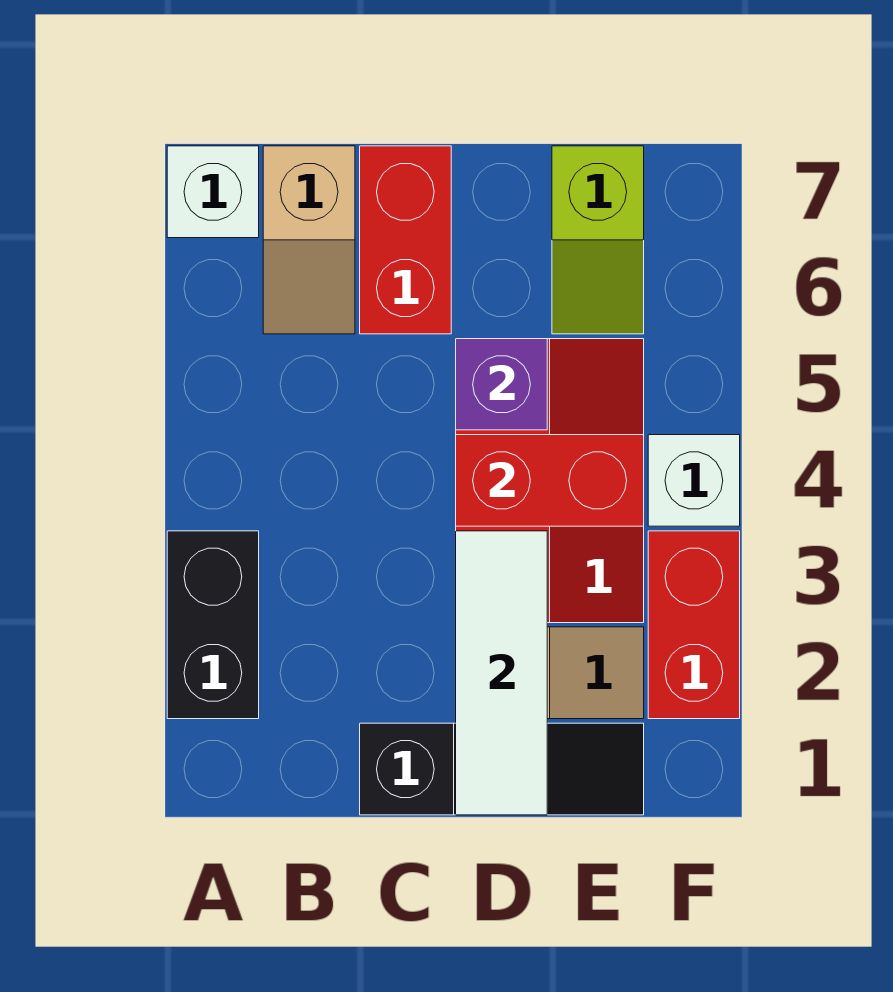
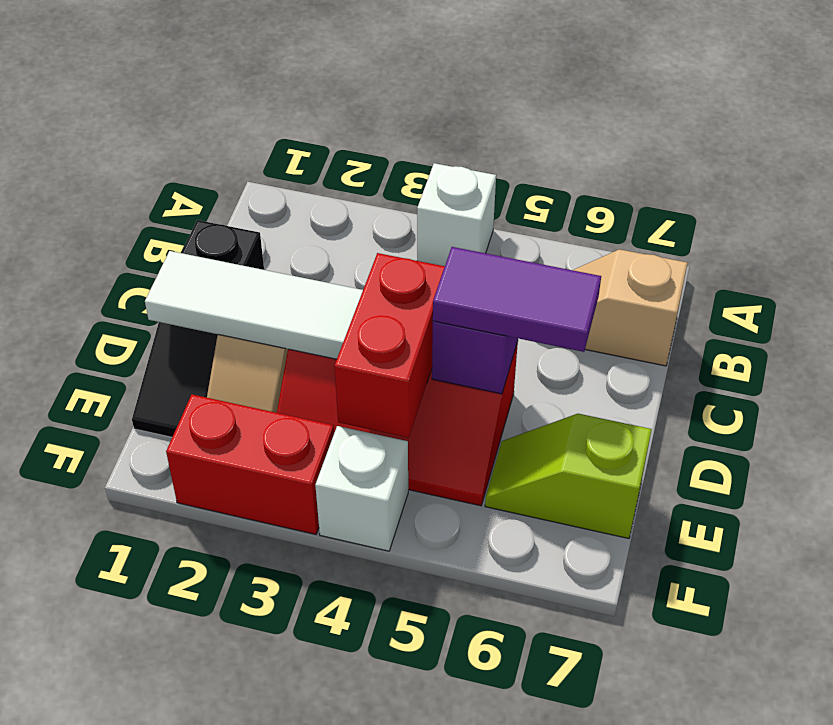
black brick A2:A3 level 1 -> none
white brick A7 level 1 -> white brick A4 level 1
red brick C6:C7 level 1 -> none
none -> purple tile D5:D6 level 3

